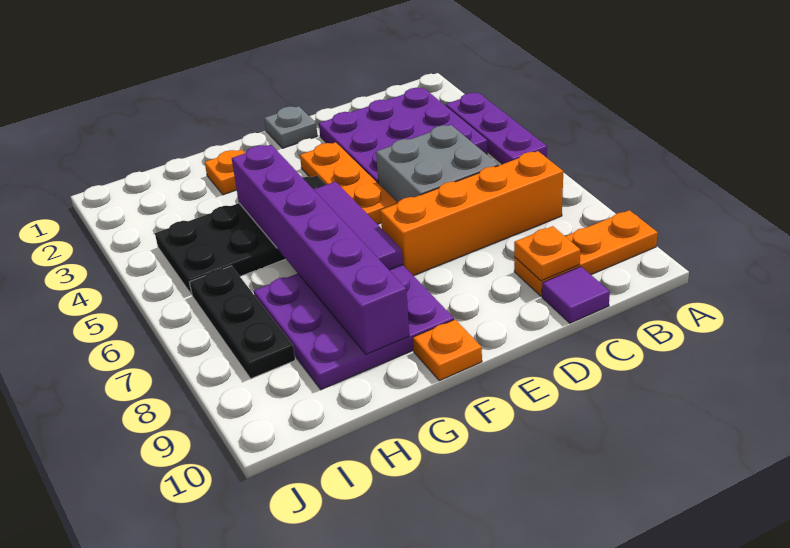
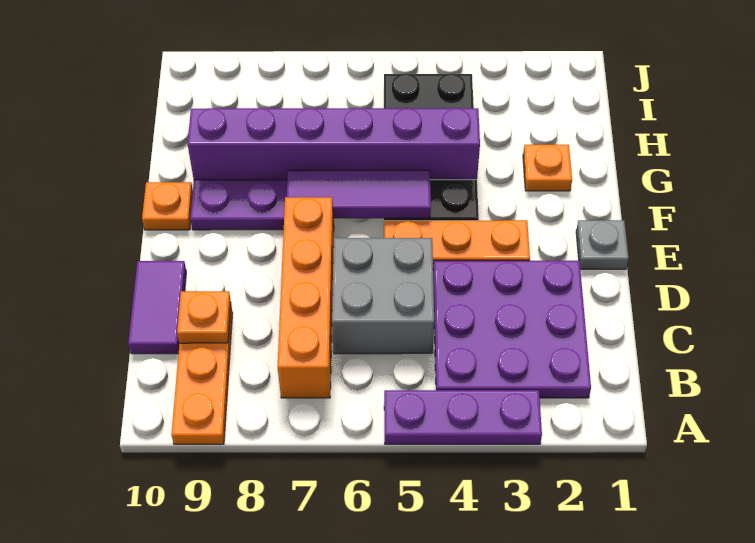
purple tile C10 level 1 -> purple tile C10:D10 level 1
black plate I6:I8 level 1 -> none

